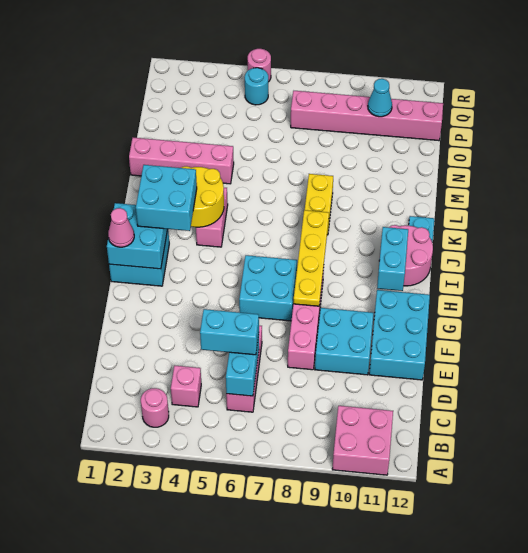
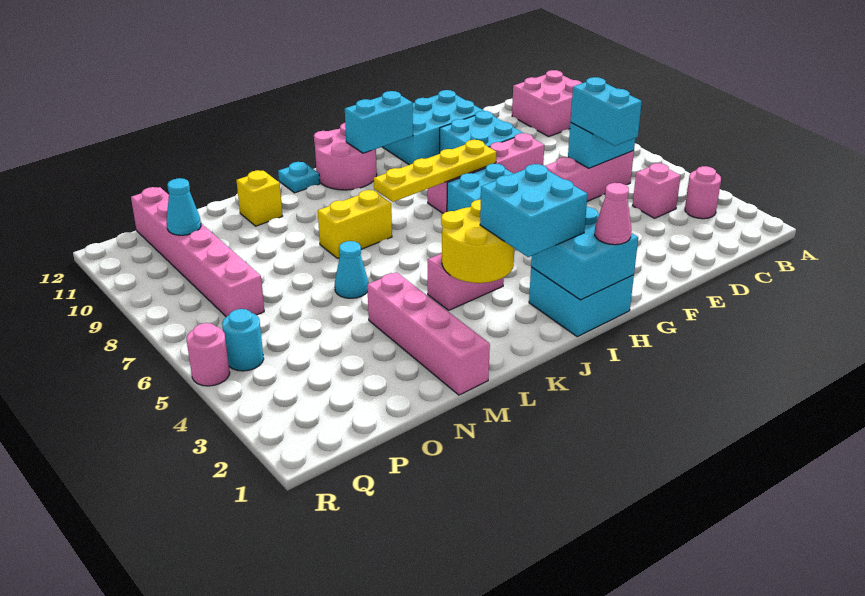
none -> cyan cone M6 level 1
none -> yellow brick M11 level 1

